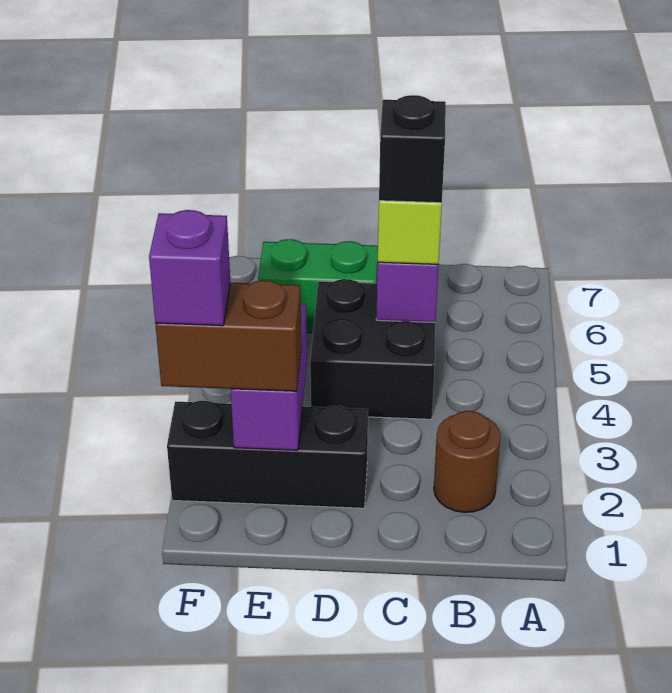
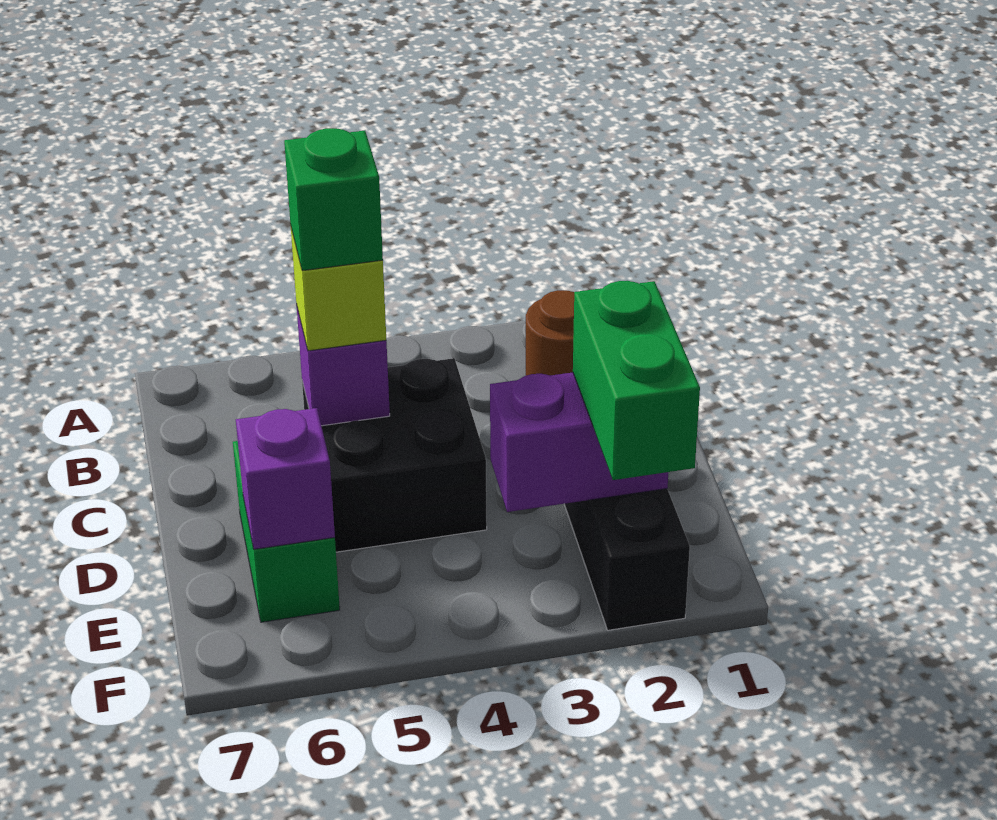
black brick C5 level 4 -> green brick C5 level 4
brown brick E2:F2 level 3 -> green brick E2:F2 level 3
purple brick F2 level 4 -> purple brick E6 level 2

